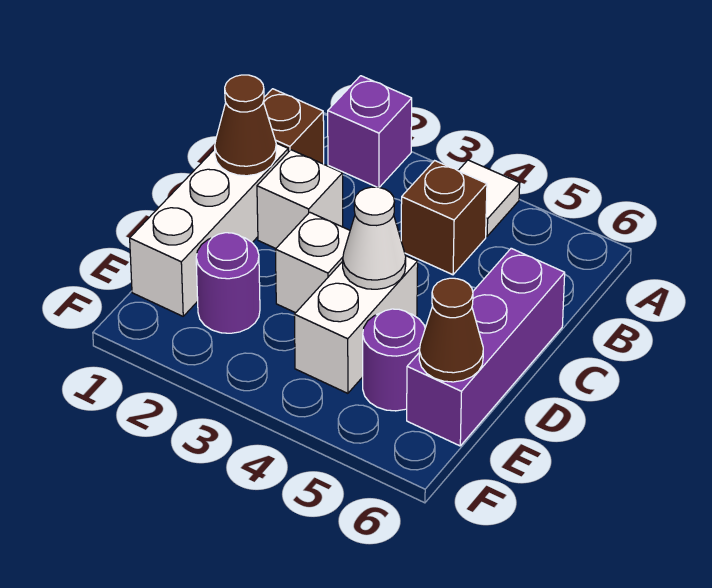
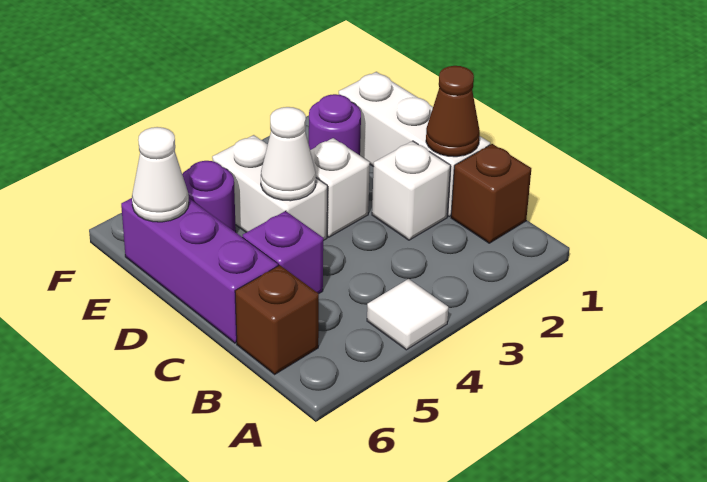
purple brick A2 level 1 -> purple brick C5 level 1
brown brick B4 level 1 -> brown brick B6 level 1
brown cone E6 level 2 -> white cone E6 level 2

